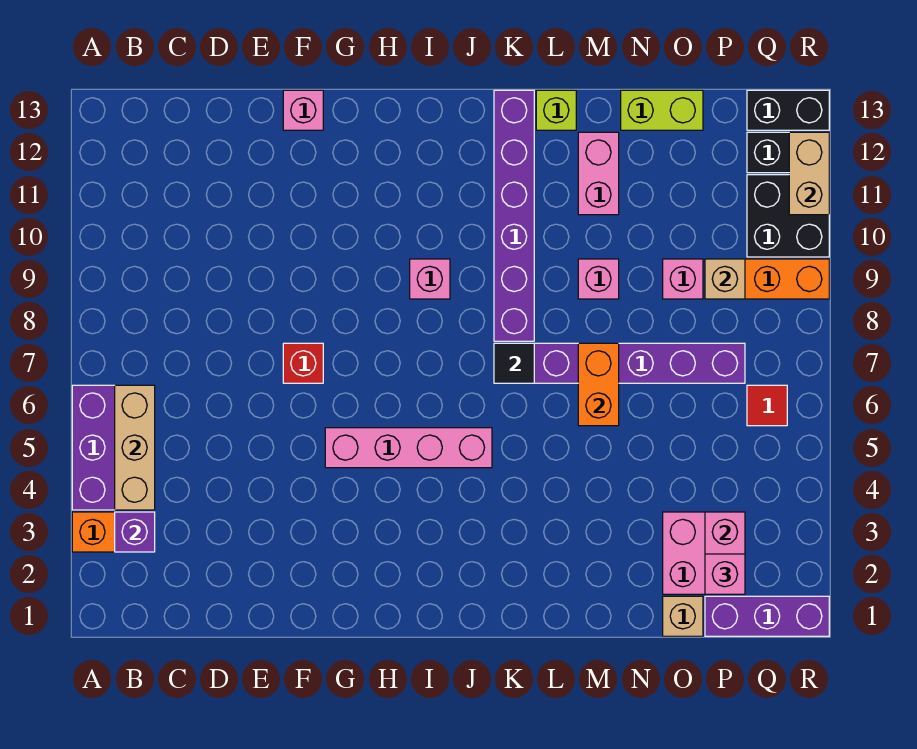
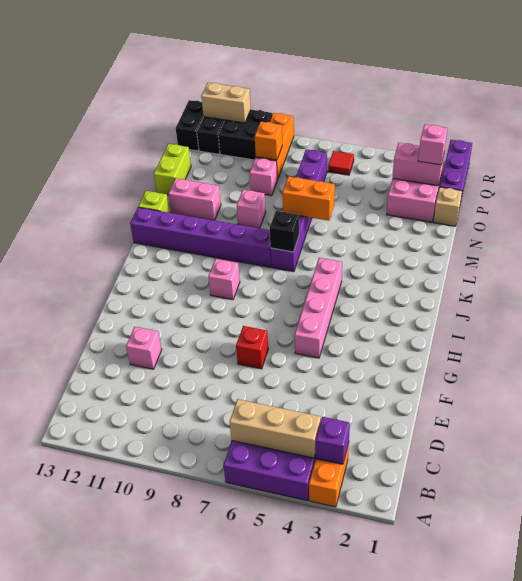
pink brick F13 level 1 -> pink brick E11 level 1
black tile K7 level 2 -> black brick K7 level 2
tan brick P9 level 2 -> orange brick P9 level 2

